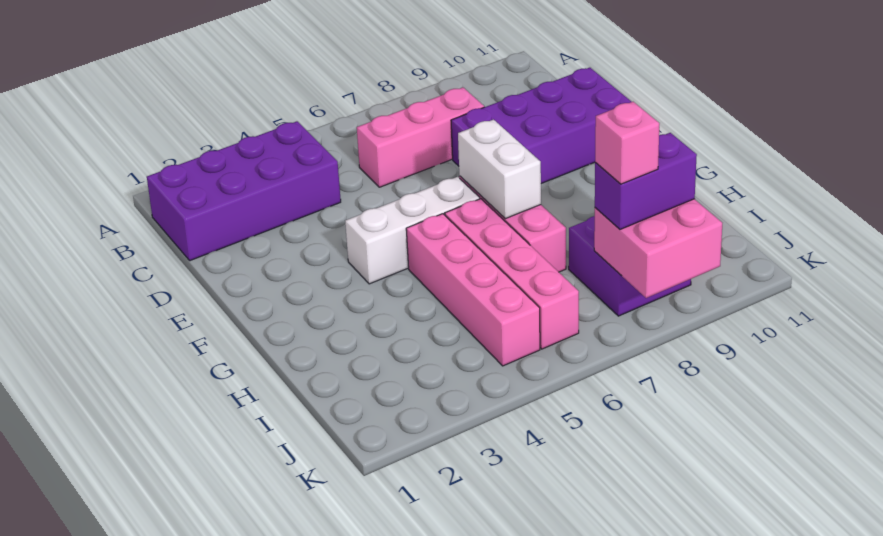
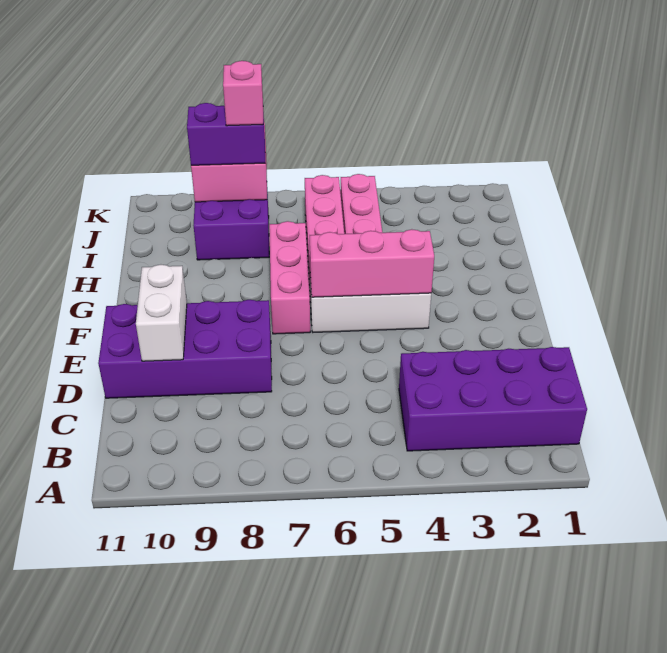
pink brick C6:C8 level 1 -> pink brick F4:F6 level 2
white brick F7:G7 level 2 -> white brick D10:E10 level 2

